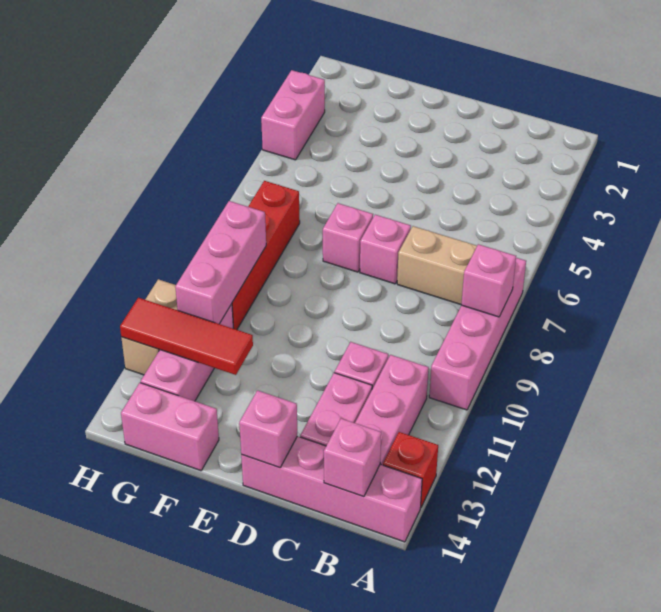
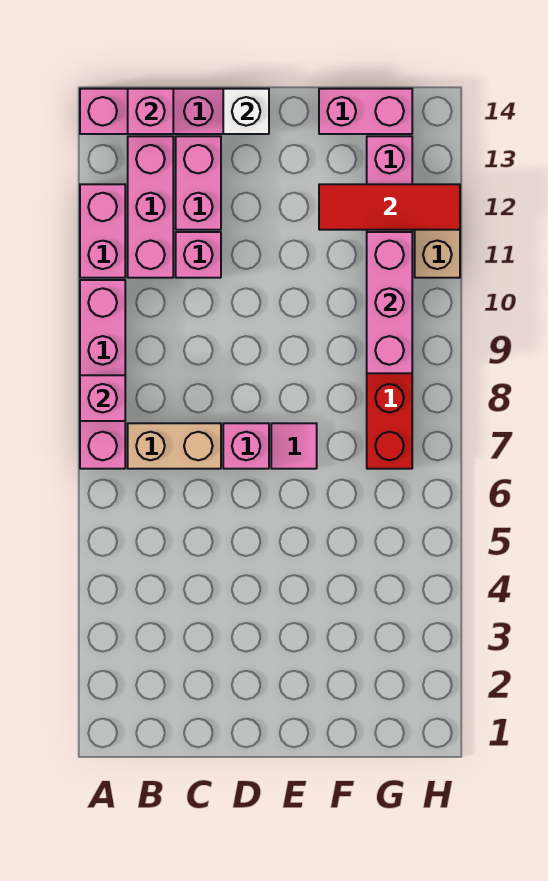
red brick A13 level 1 -> none
pink brick D14 level 2 -> white brick D14 level 2
pink brick E7 level 1 -> pink tile E7 level 1
pink brick H3:H4 level 1 -> pink brick A11:A12 level 1

